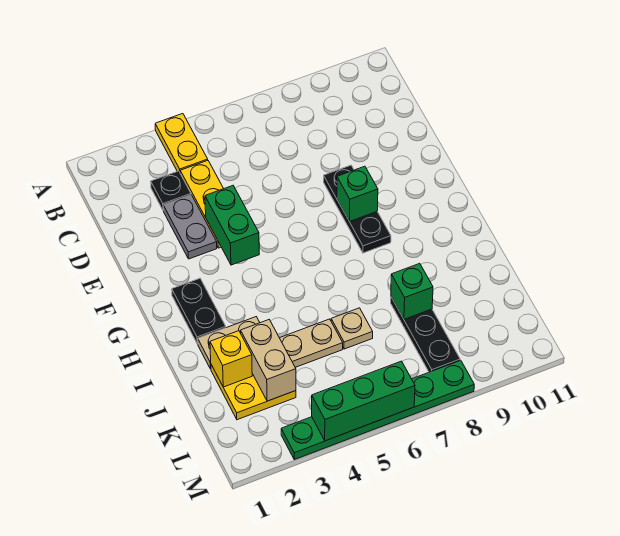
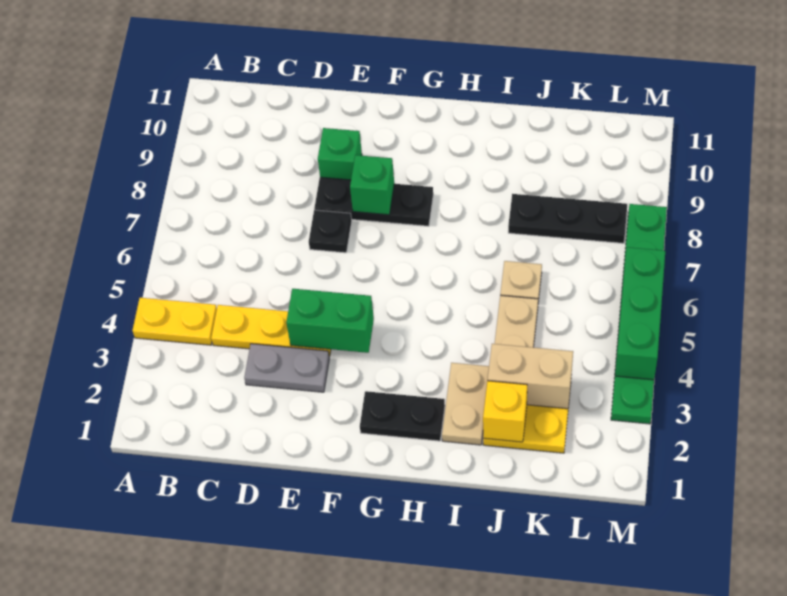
black plate C3 level 1 -> black plate E7 level 1
green brick J8 level 2 -> green brick E9 level 1

